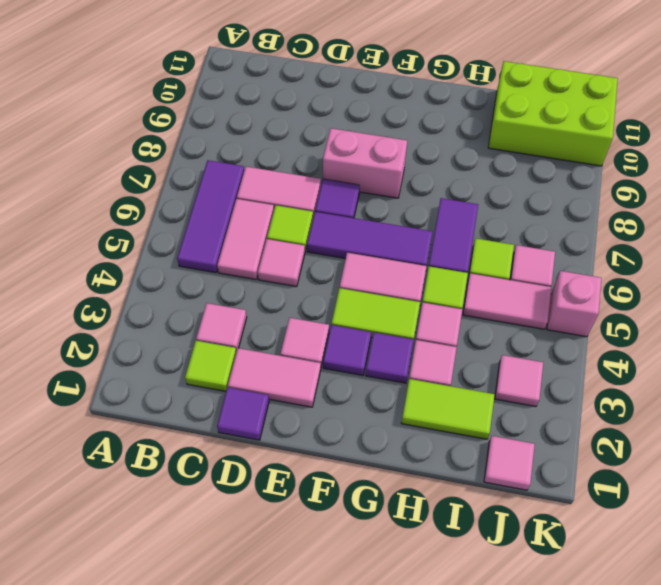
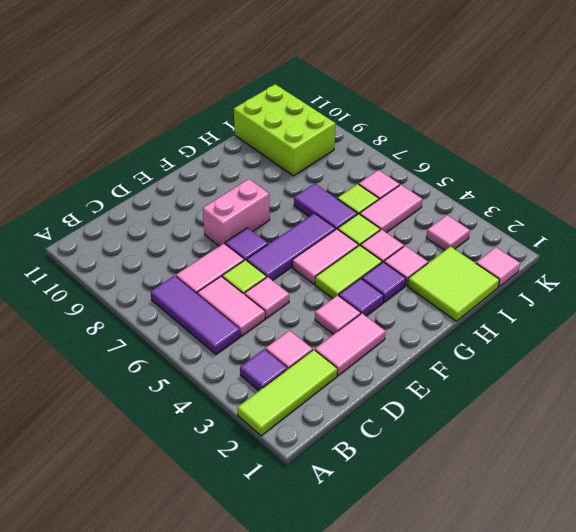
lime tile C2 level 1 -> lime tile A2:C2 level 1
purple tile D1 level 1 -> purple tile B3 level 1
lime tile H2:I2 level 1 -> lime tile H1:I2 level 1
lime brick I10:K11 level 1 -> lime brick I9:J11 level 1
pink brick K5 level 1 -> none

